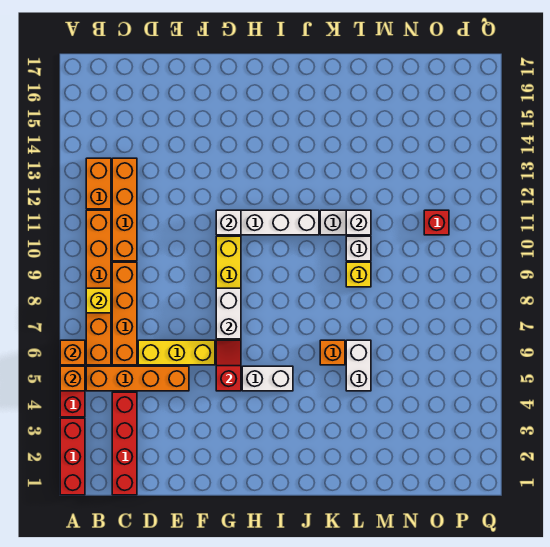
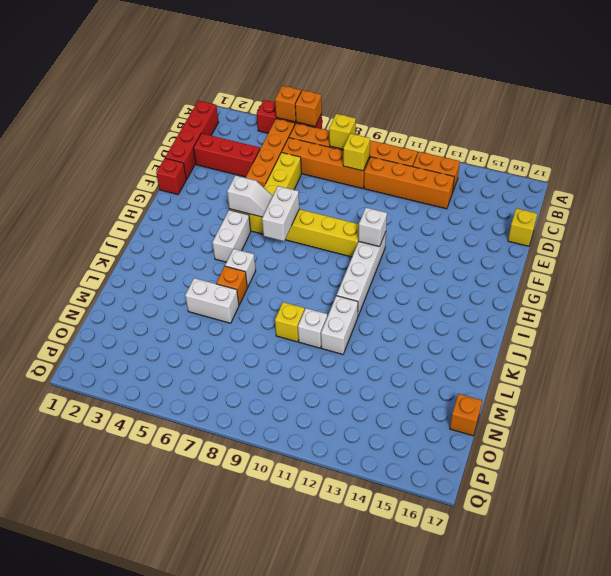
red brick A1:A3 level 1 -> red brick D2:D4 level 1
red brick C1:C4 level 1 -> red brick B1:E1 level 1
none -> yellow brick C9 level 2
none -> yellow brick D17 level 1
red slope G5:G6 level 2 top 5 -> white slope G5:G6 level 2 top 5
white brick G7:G8 level 2 -> white brick G7:H7 level 2
white brick L11 level 2 -> white brick J6 level 1
none -> orange brick N17 level 1
red brick O11 level 1 -> red brick F1 level 1

